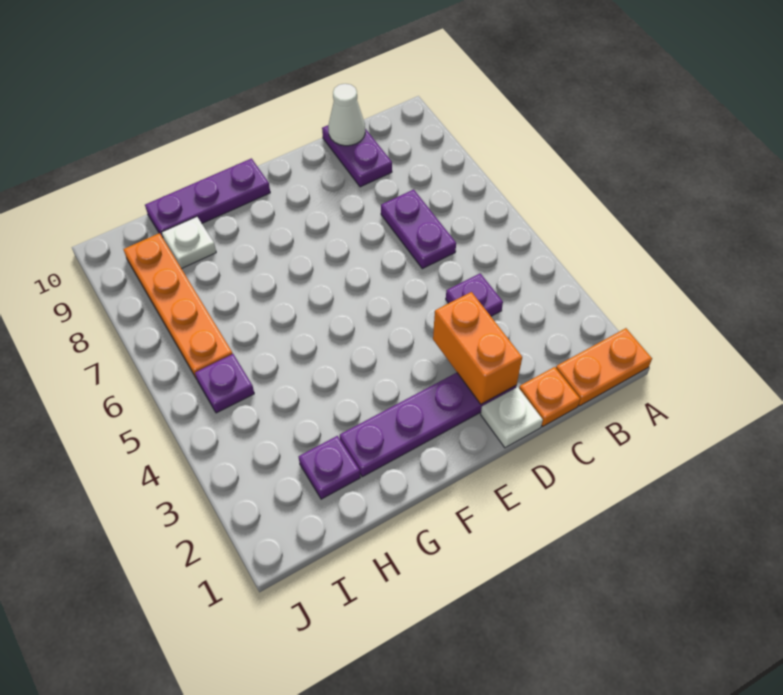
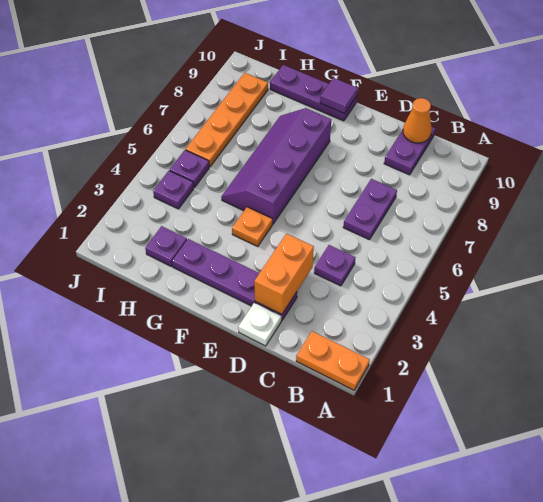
orange plate C1 level 1 -> orange plate F4 level 1
white cone C10 level 2 -> orange cone C10 level 2
none -> purple slope F5:G8 level 1 top F
none -> purple tile F10 level 2
white plate H9 level 1 -> none
none -> purple plate I4 level 1

